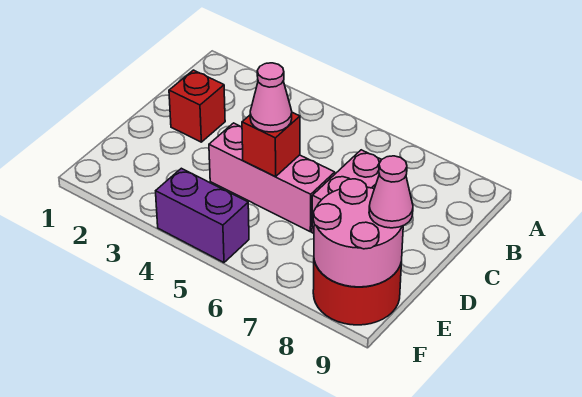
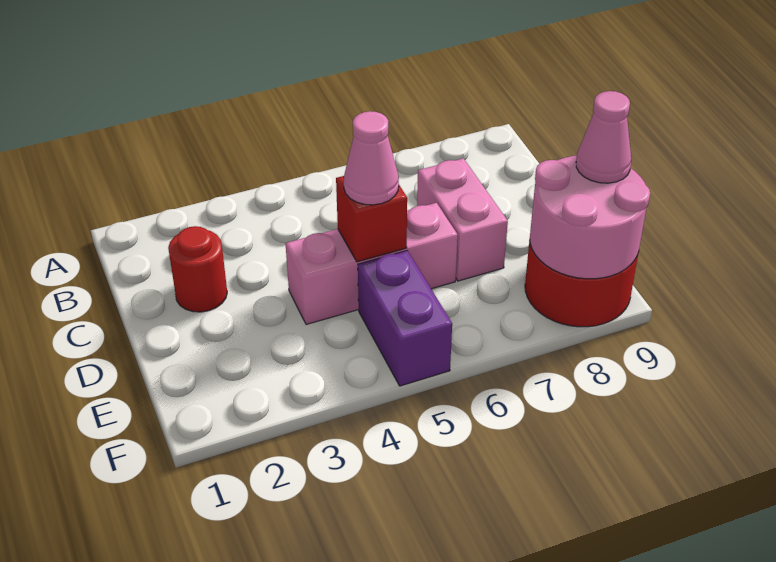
red brick C2 level 1 -> red round brick C2 level 1
purple brick F4:F5 level 1 -> purple brick E5:F5 level 1

